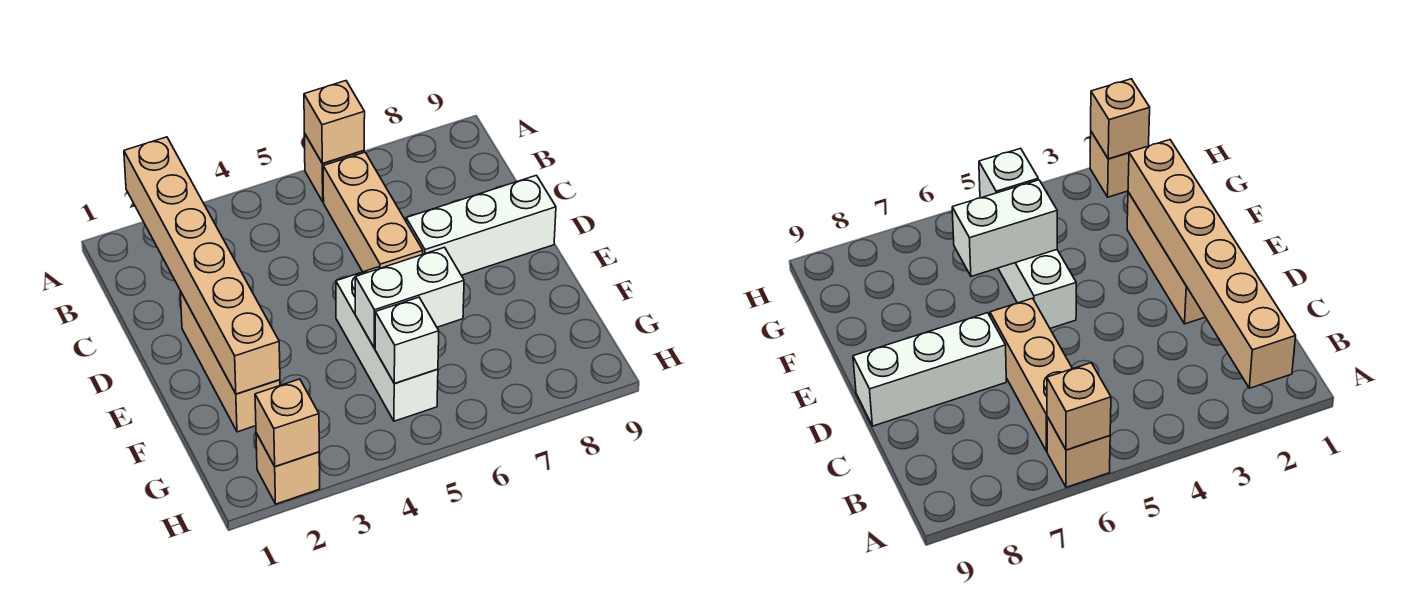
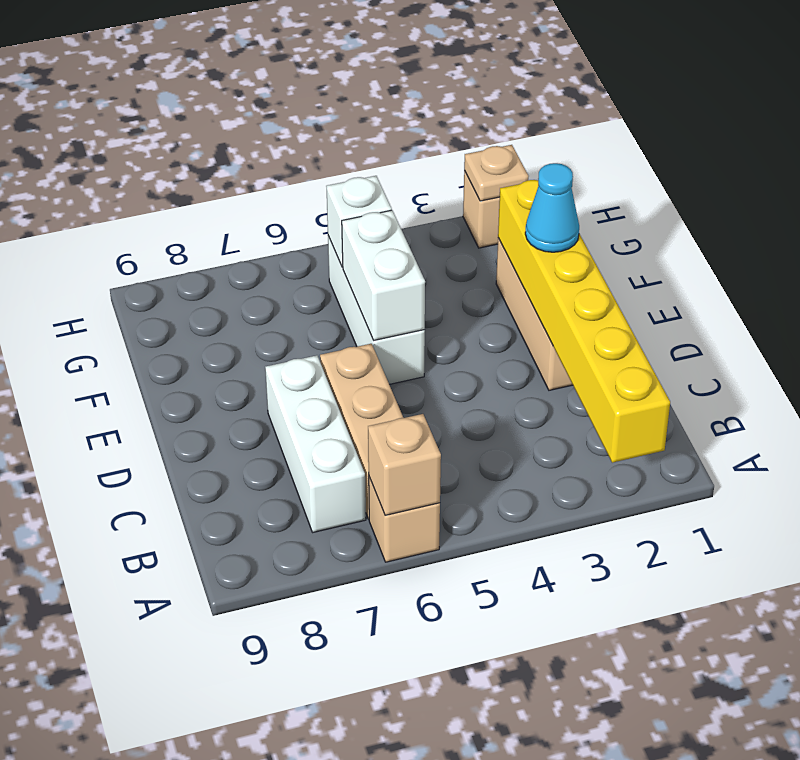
tan brick A2:F2 level 2 -> yellow brick A2:F2 level 2
white brick D7:D9 level 1 -> white brick B7:D7 level 1
none -> cyan cone E2 level 3
white brick F5:F6 level 2 -> white brick E5:F5 level 2
tan brick H2 level 2 -> tan plate H2 level 2

